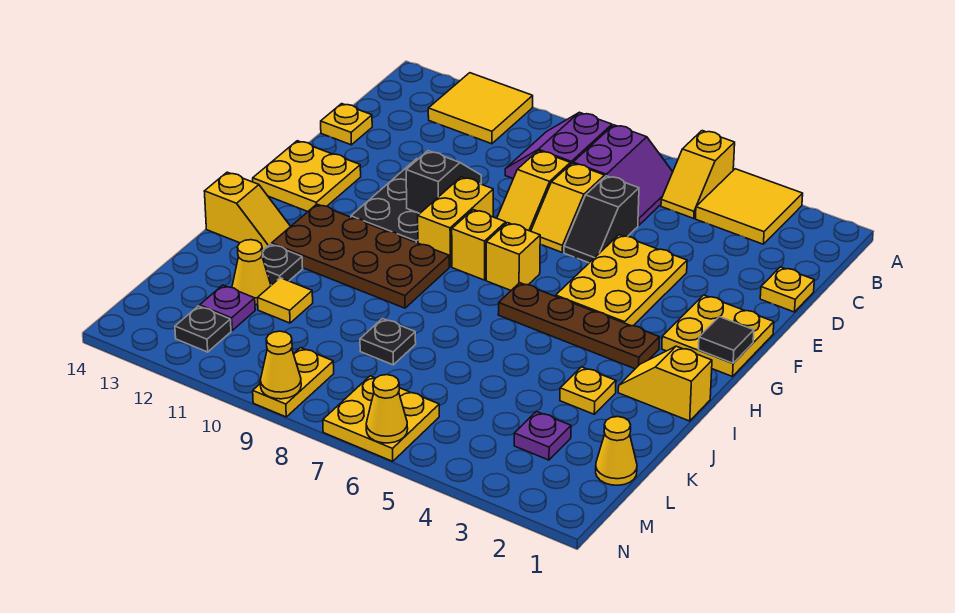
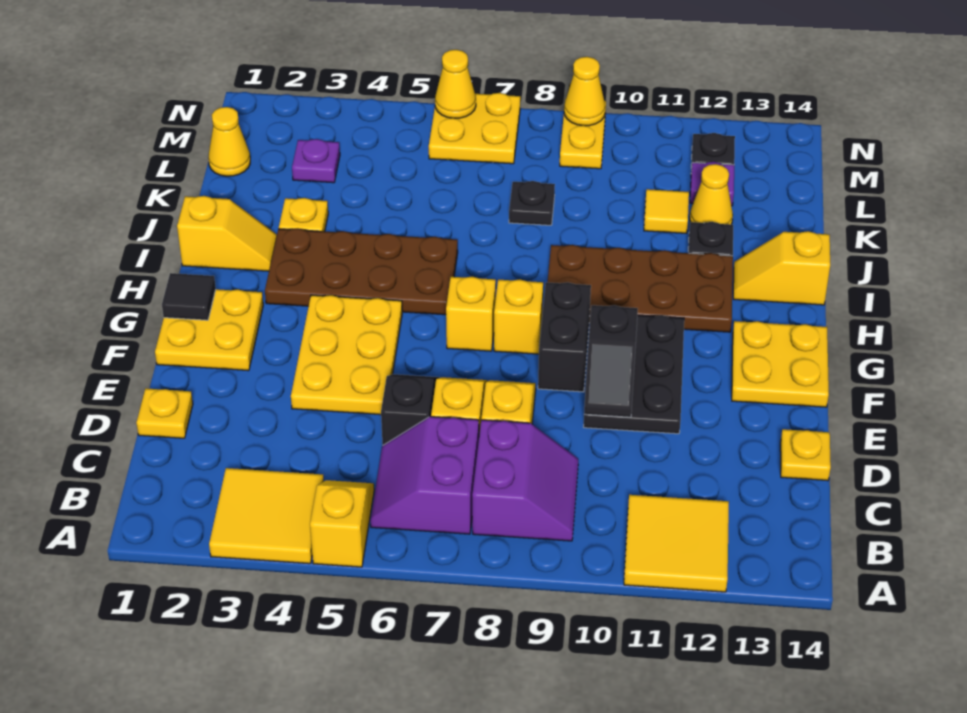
yellow brick F9:G9 level 1 -> black brick F9:G9 level 1
brown plate H3:H6 level 1 -> brown plate H3:I6 level 1

